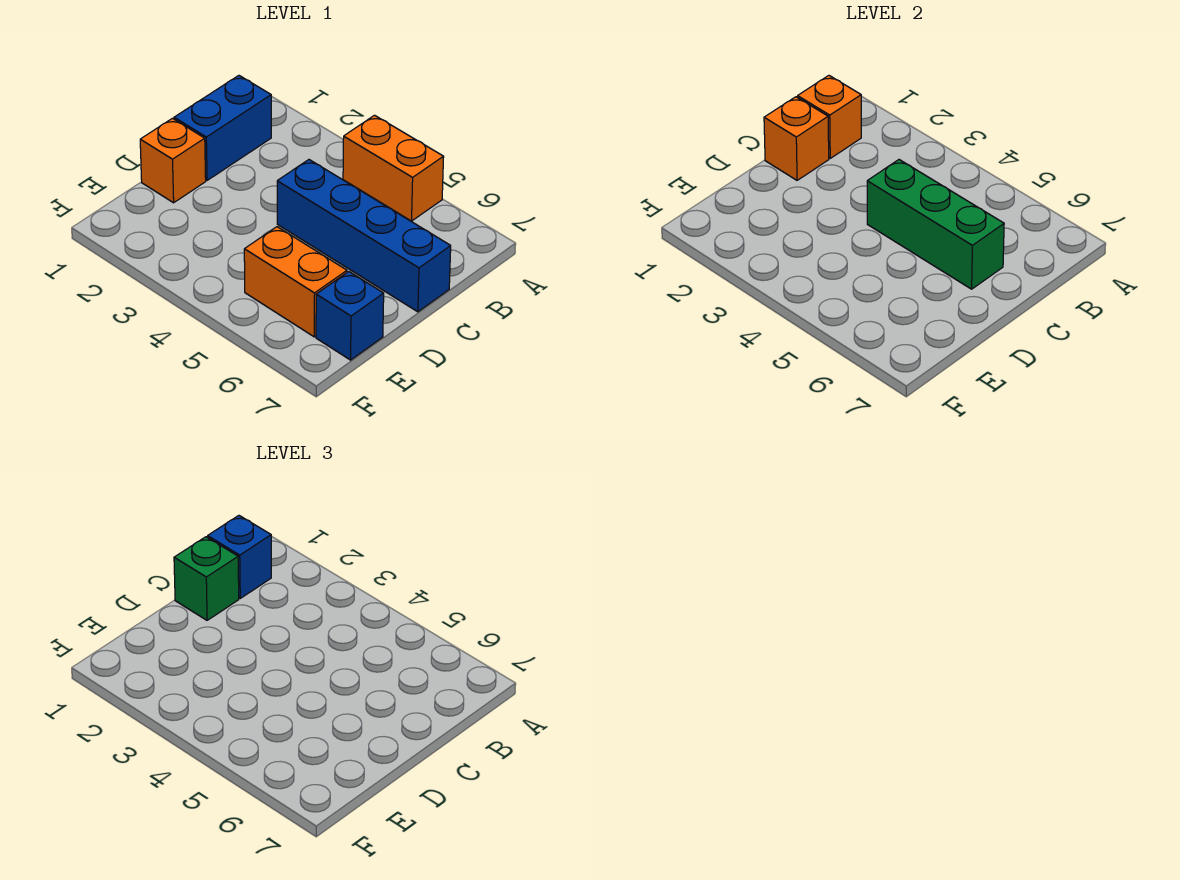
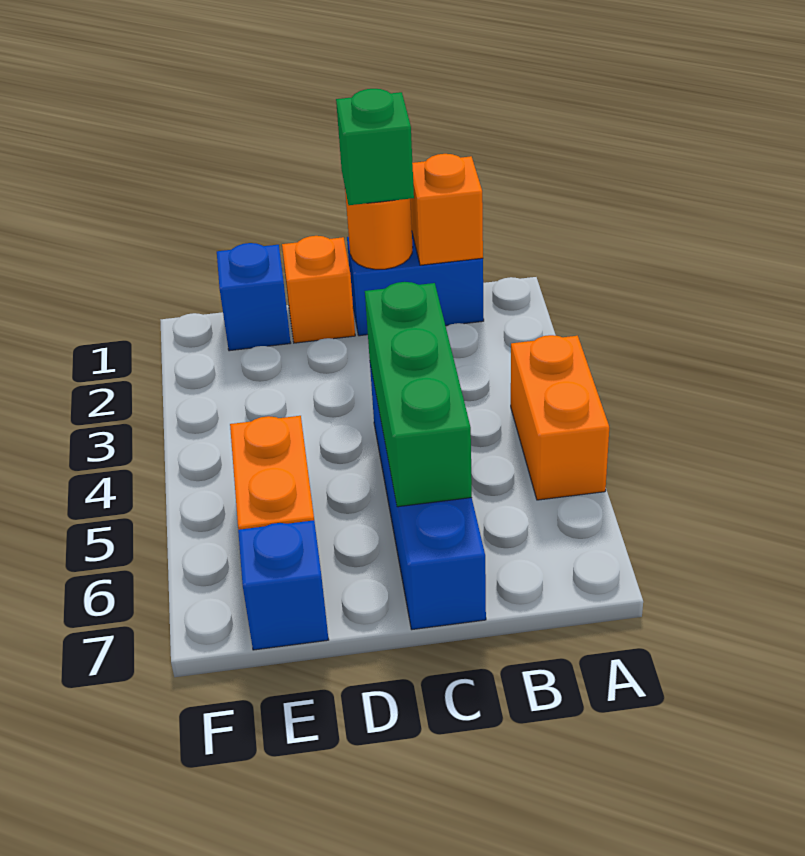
blue brick B1 level 3 -> blue brick E1 level 1
orange brick C1 level 2 -> orange round brick C1 level 2

